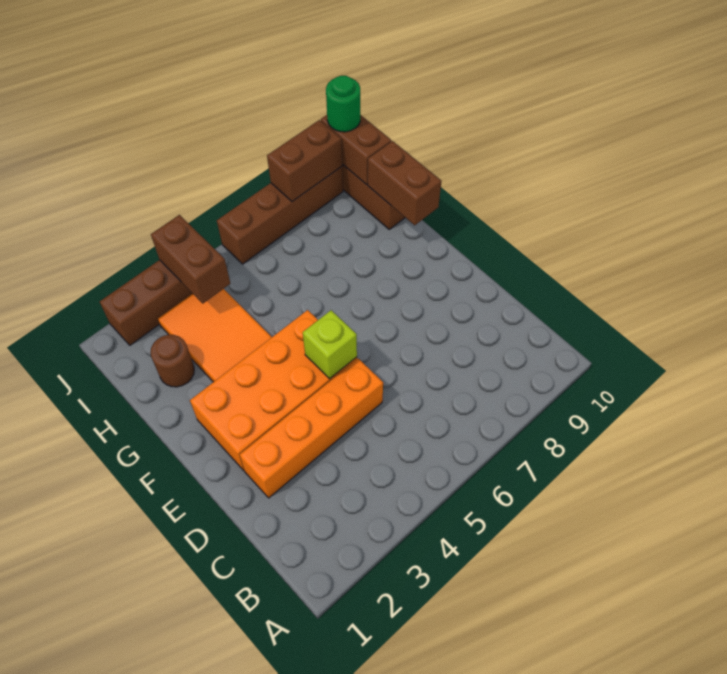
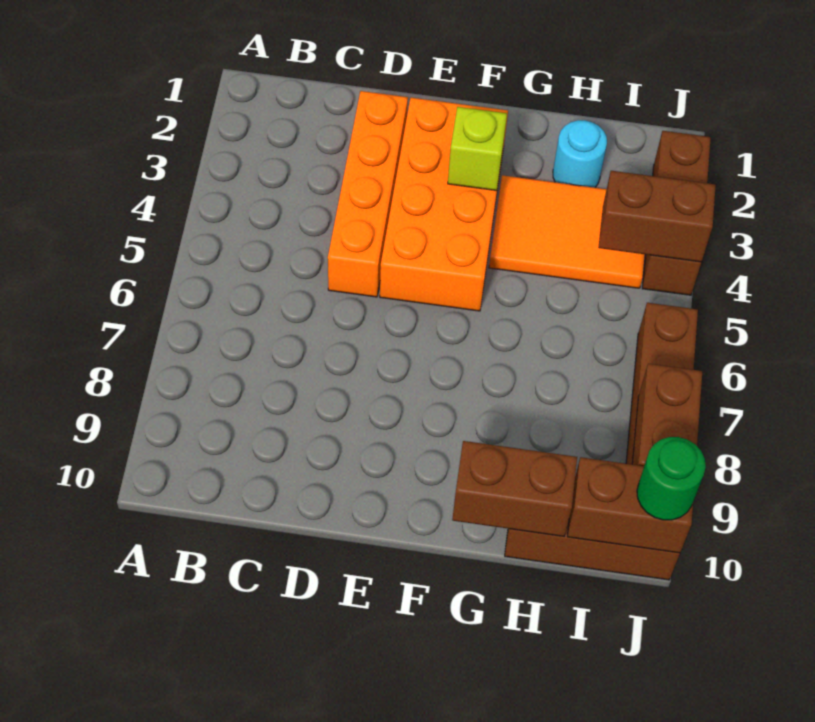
lime brick E5 level 2 -> lime brick F3 level 2
brown round brick H2 level 1 -> cyan round brick H2 level 1

